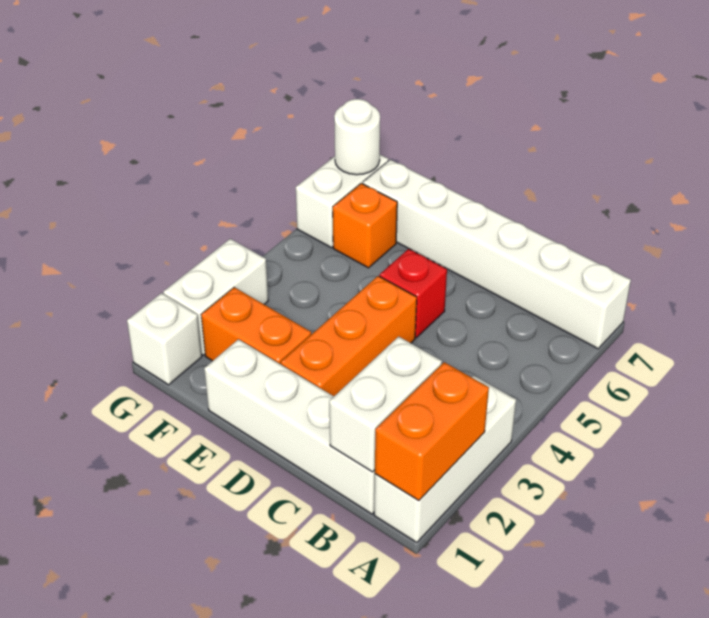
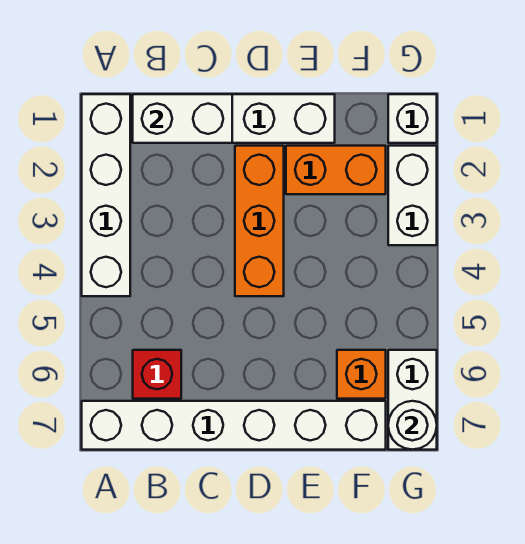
white brick A1:A3 level 1 -> white brick A1:A4 level 1
orange brick A1:A2 level 2 -> none
white brick B1:B2 level 2 -> white brick B1:C1 level 2
red brick D5 level 1 -> red brick B6 level 1

